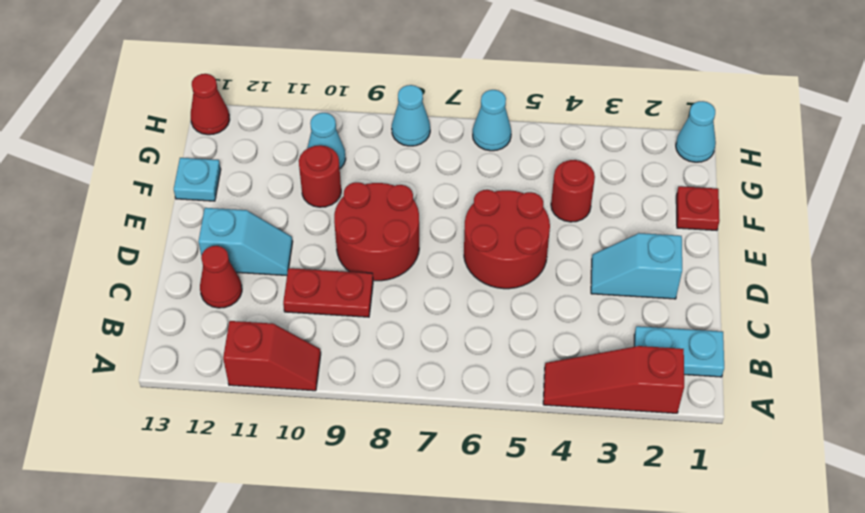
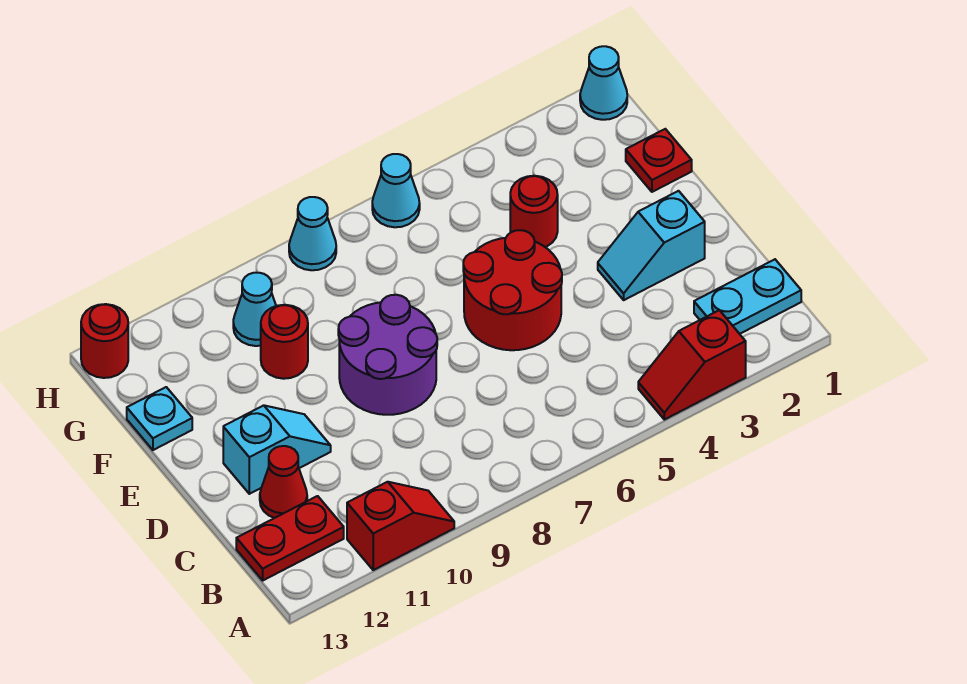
red slope A2:A4 level 1 top 2 -> red slope A3:A4 level 1 top 3
red plate C9:C10 level 1 -> red plate B12:B13 level 1
red round brick D8:E9 level 1 -> purple round brick D8:E9 level 1
red cone H13 level 1 -> red round brick H13 level 1

